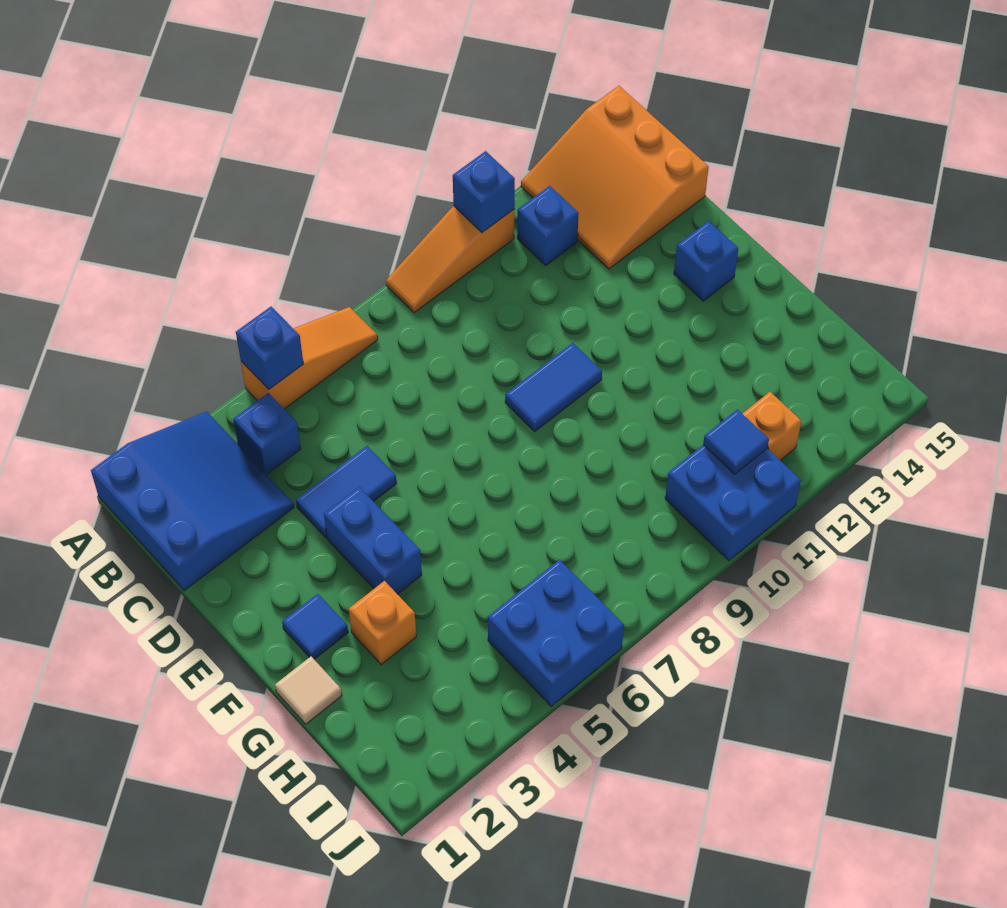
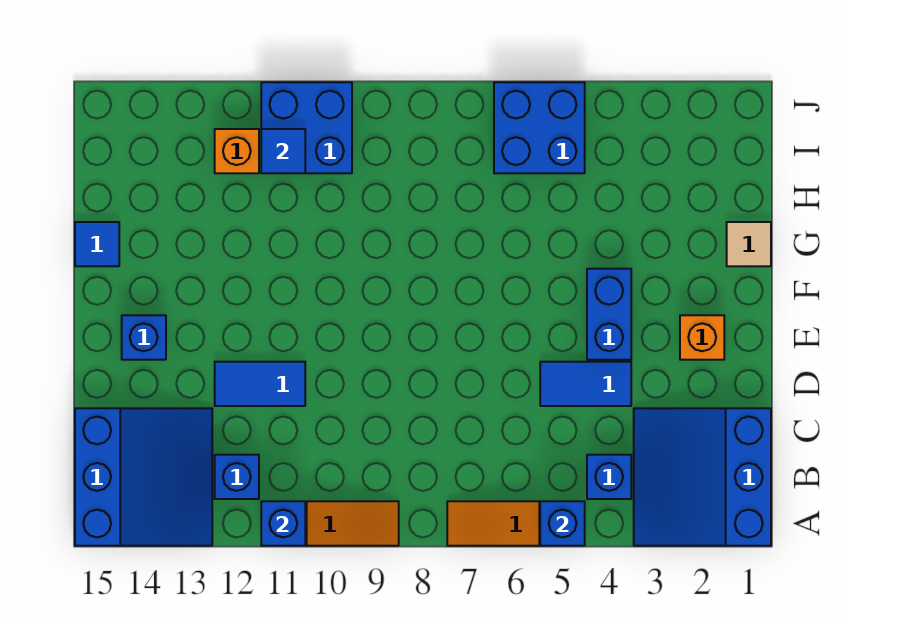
orange slope A13:C15 level 1 top 15 -> blue slope A13:C15 level 1 top 15
blue tile E9:E10 level 1 -> blue tile D11:D12 level 1
blue tile F2 level 1 -> blue tile G15 level 1
orange brick G3 level 1 -> orange brick E2 level 1

